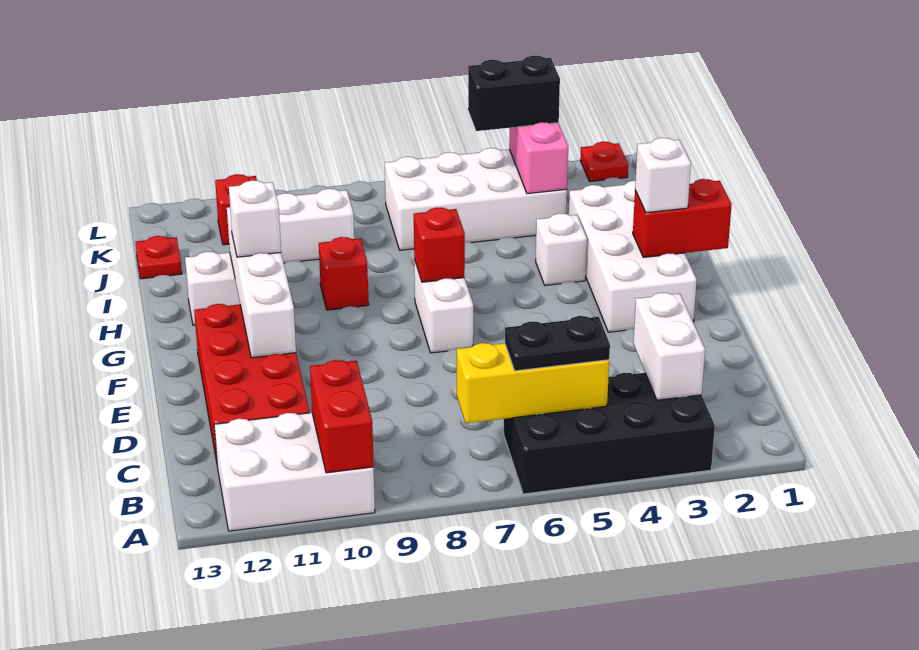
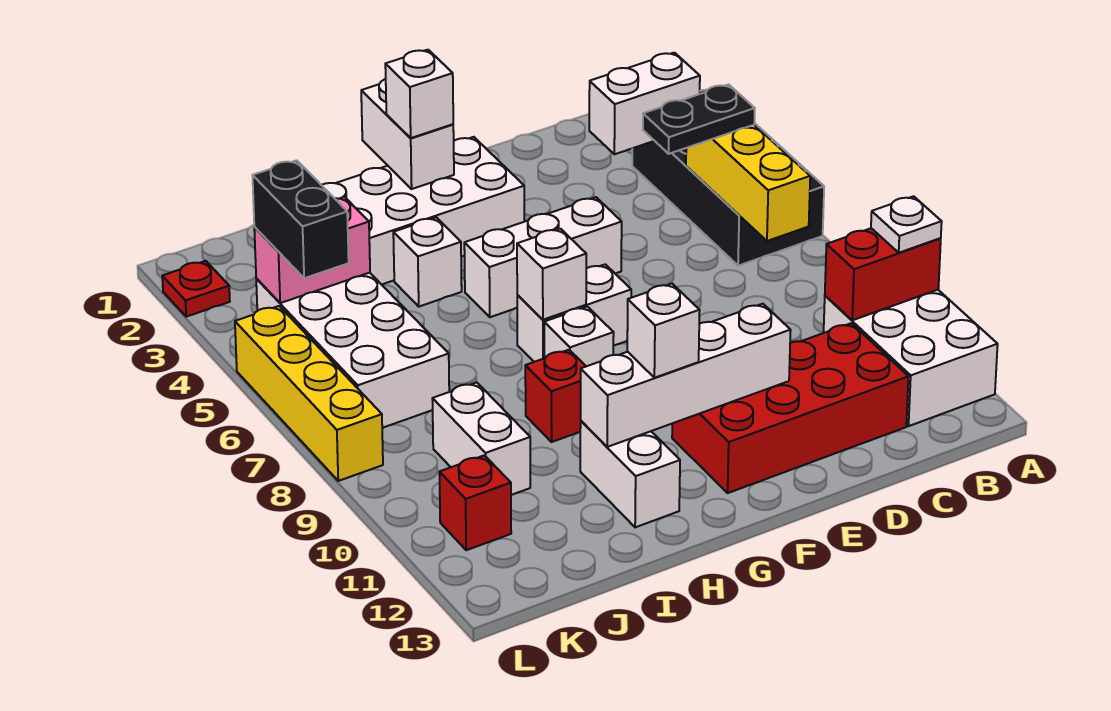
none -> white plate A10 level 3
black plate B5:B6 level 3 -> black plate B5:C5 level 3
none -> white brick E5:G5 level 1
red brick G1:G2 level 2 -> white brick G1:G2 level 2
red brick G7 level 2 -> white brick G7 level 2
none -> white brick G8 level 1
red plate J13 level 1 -> none
none -> yellow brick L5:L8 level 1

